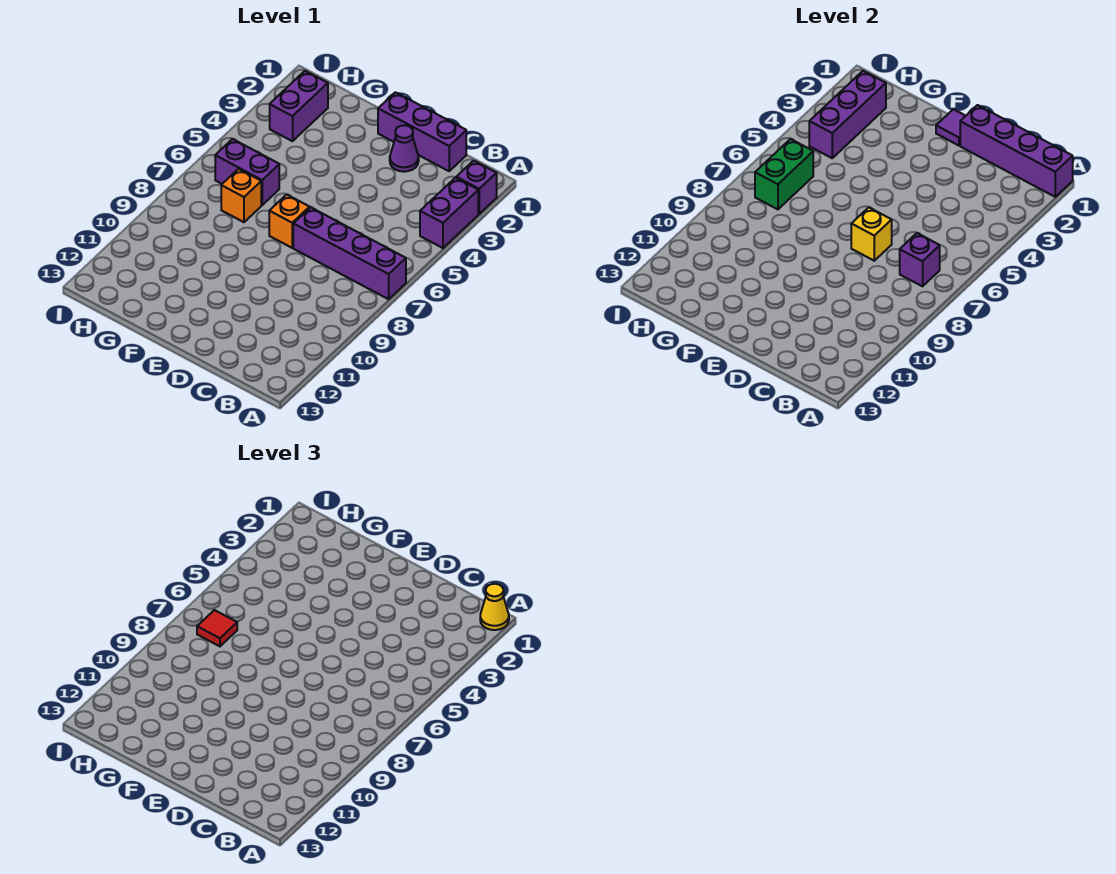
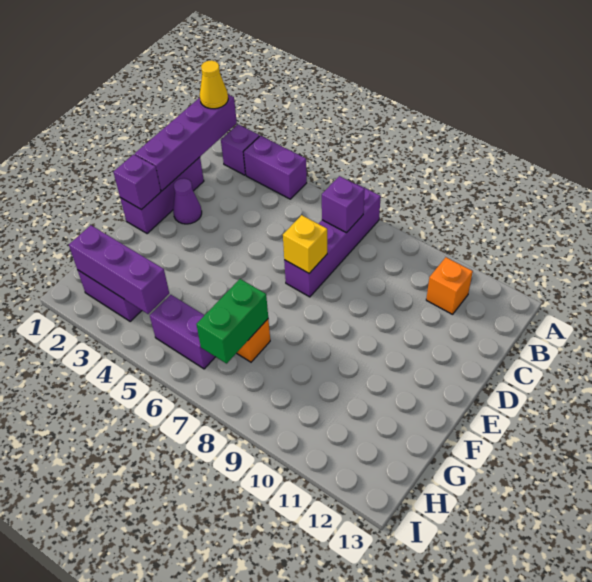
purple tile E1 level 2 -> purple brick E1 level 2
orange brick E7 level 1 -> orange brick B11 level 1
purple brick G6:H6 level 1 -> purple brick H5:H6 level 1
green brick H6:H7 level 2 -> green brick G7:H7 level 2
red tile H7 level 3 -> none

